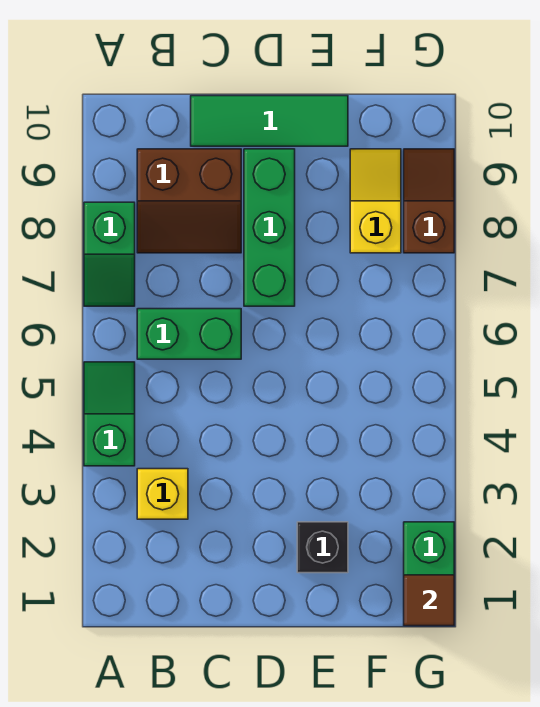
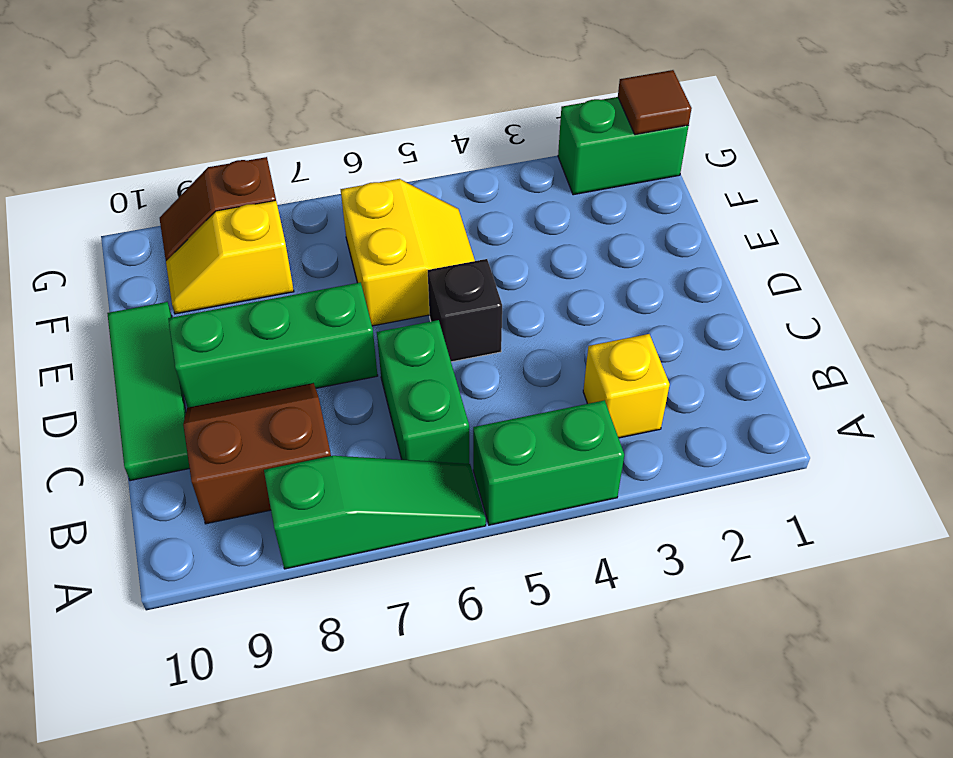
green slope A4:A5 level 1 top 4 -> green brick A4:A5 level 1
green slope A7:A8 level 1 top 8 -> green slope A6:A8 level 1 top 8
brown slope B8:C9 level 1 top 9 -> brown slope B8:C9 level 1 top B
black brick E2 level 1 -> black brick D5 level 1
none -> yellow slope E5:F6 level 1 top 6

